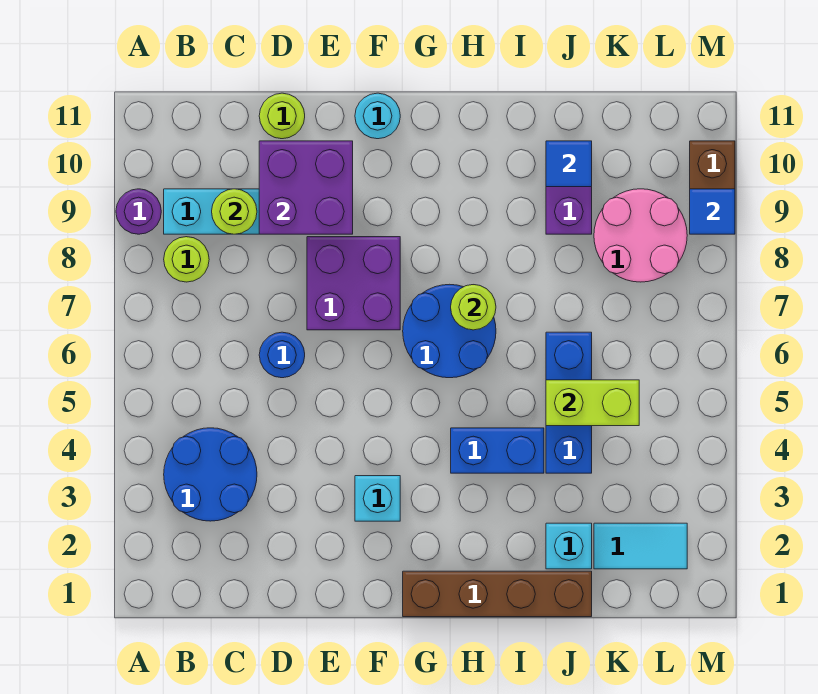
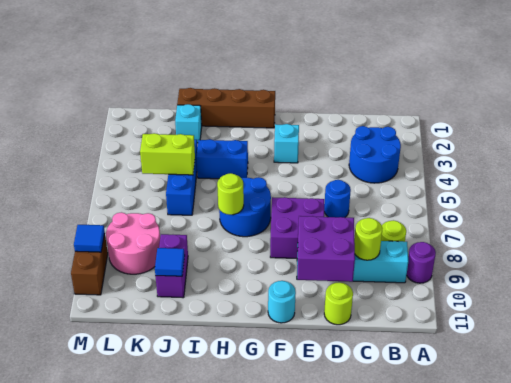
cyan tile K2:L2 level 1 -> none

